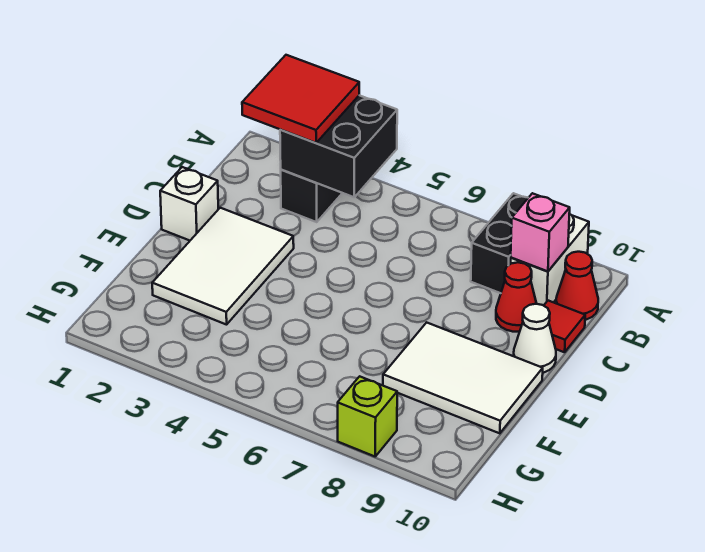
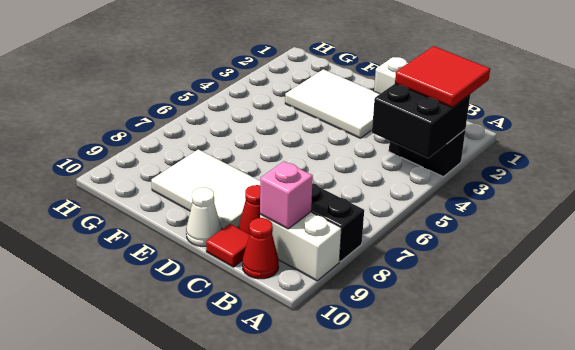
white tile E8:F10 level 1 -> white tile D8:F9 level 1
lime brick H8 level 1 -> none

